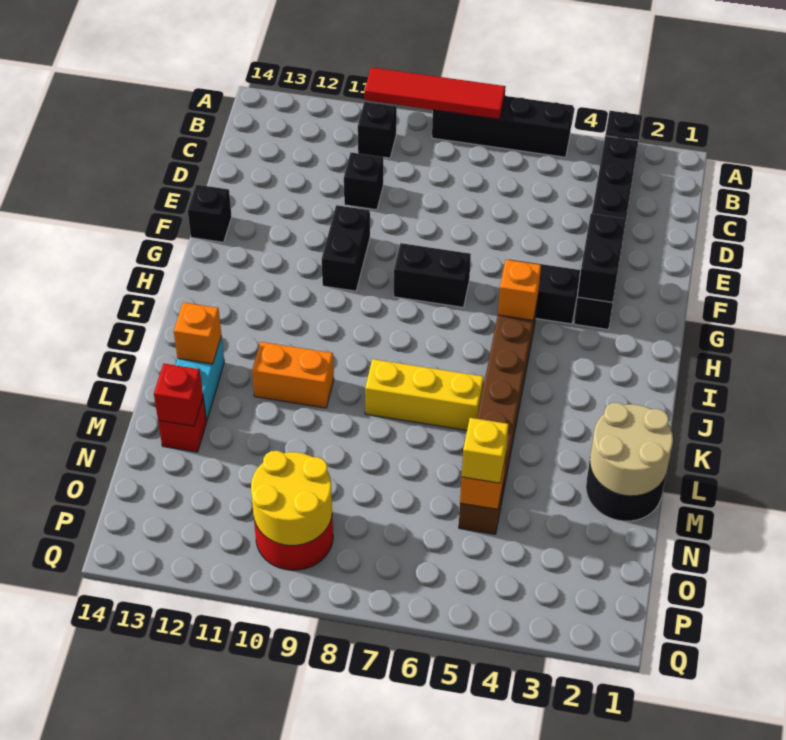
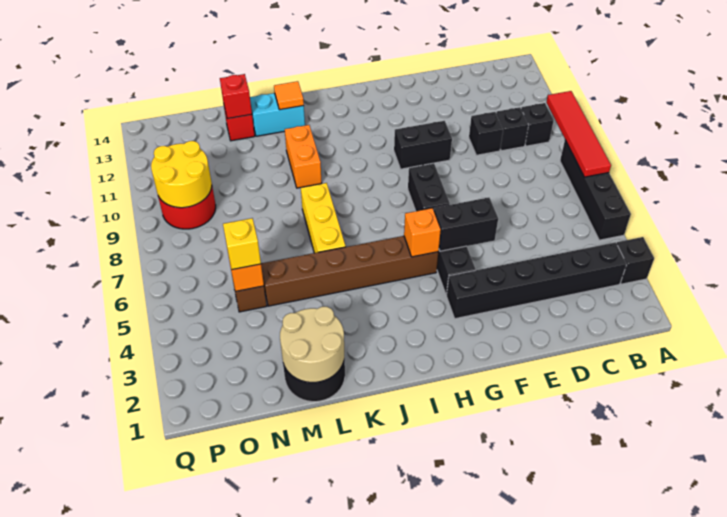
black brick F3:G3 level 2 -> black brick F5:G5 level 2
black brick F14 level 1 -> black brick C10 level 1
orange brick K13 level 2 -> orange tile K13 level 2

